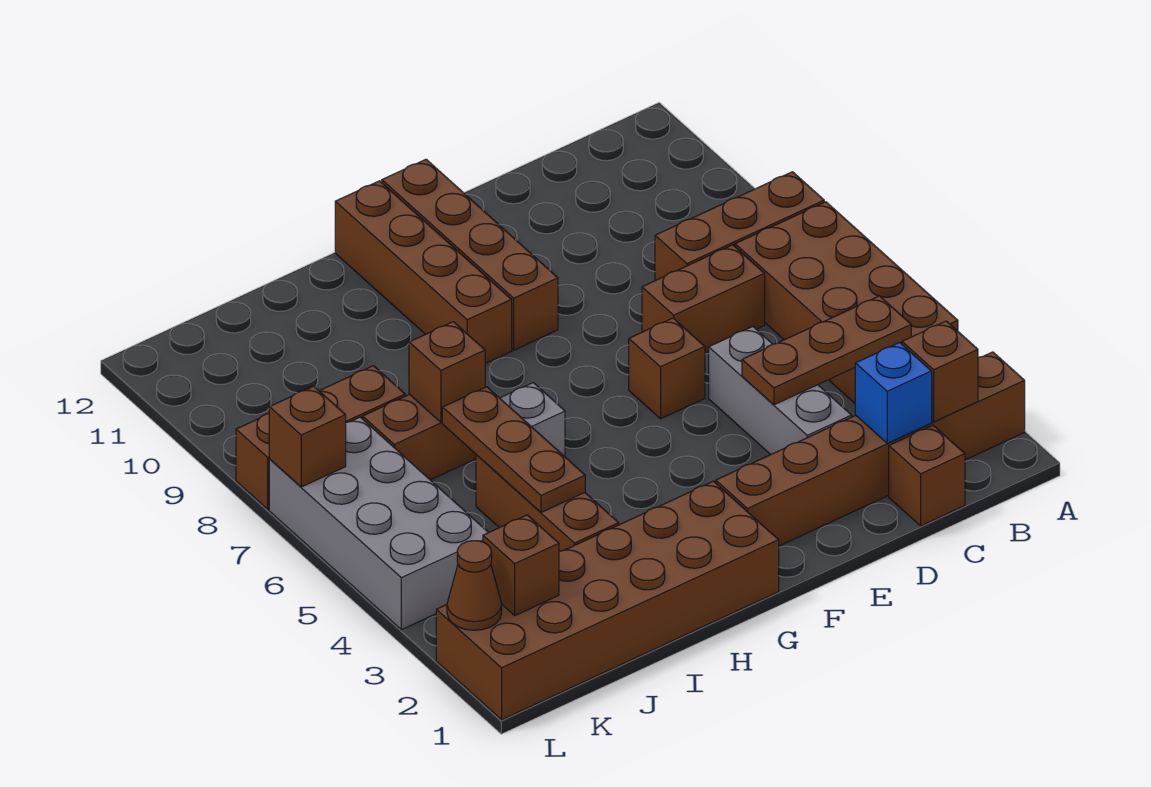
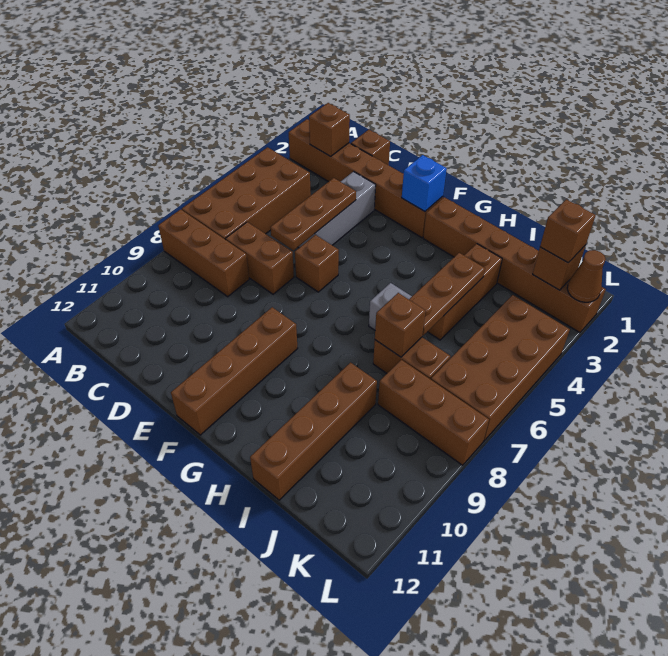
brown plate B4:D4 level 2 -> brown plate D4:D6 level 2
blue brick C2 level 2 -> blue brick F2 level 2
brown brick G1:L2 level 1 -> brown brick G2:L2 level 1
brown brick G9:G12 level 1 -> brown brick I9:I12 level 1
grey brick K4:L7 level 1 -> brown brick K4:L7 level 1
brown brick L7 level 2 -> brown brick K2 level 3

